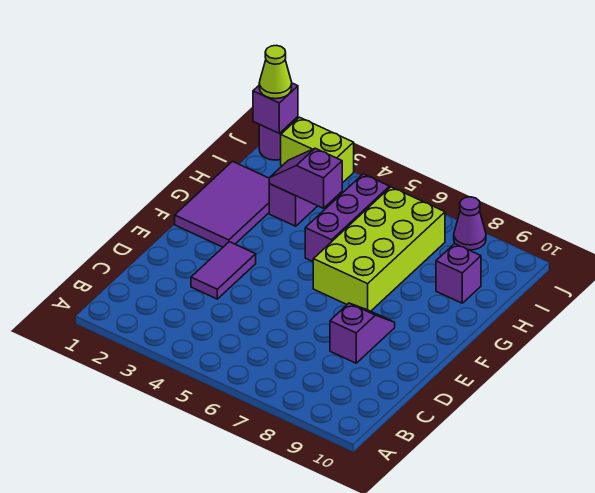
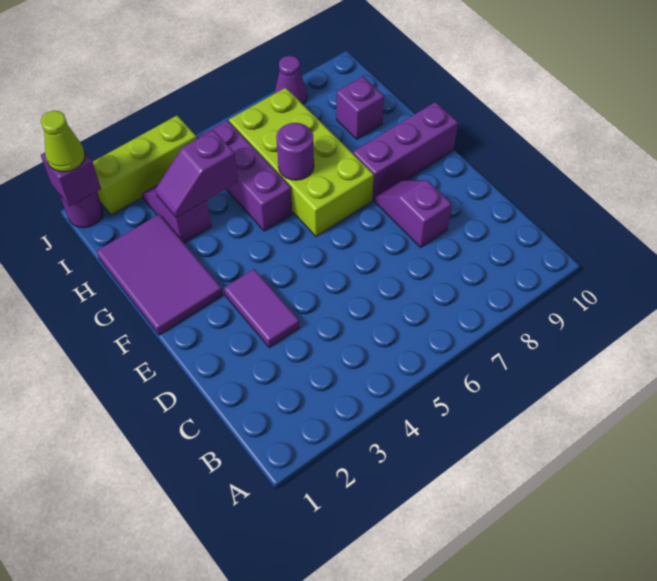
none -> purple brick F8:F10 level 1
none -> purple round brick G6 level 2
lime brick J2:J3 level 1 -> lime brick J2:J4 level 1

